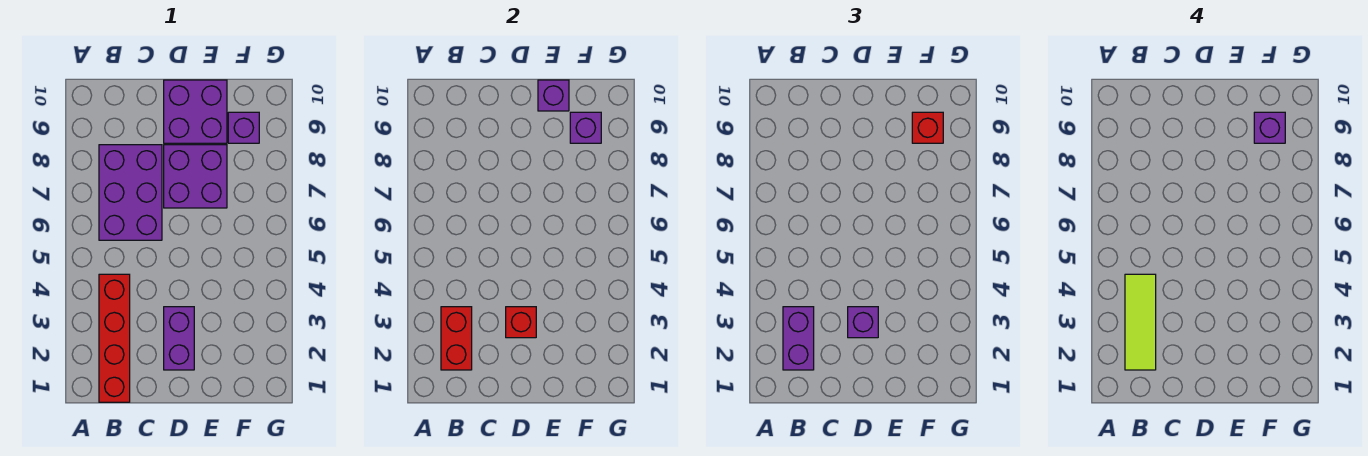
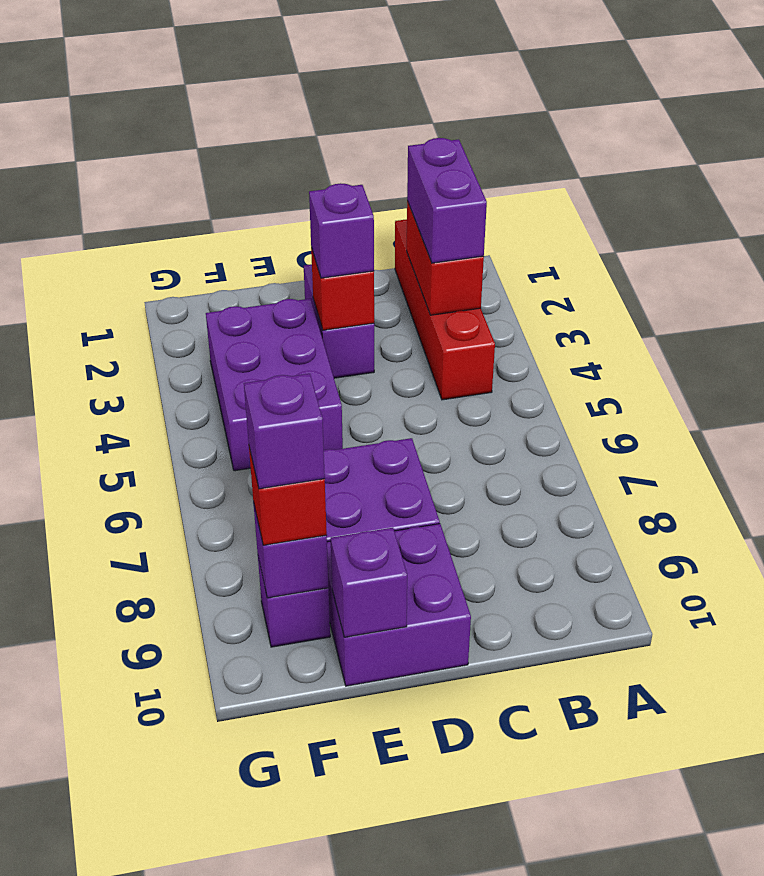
lime tile B2:B4 level 4 -> none
purple brick B6:C8 level 1 -> purple brick E3:F5 level 1

